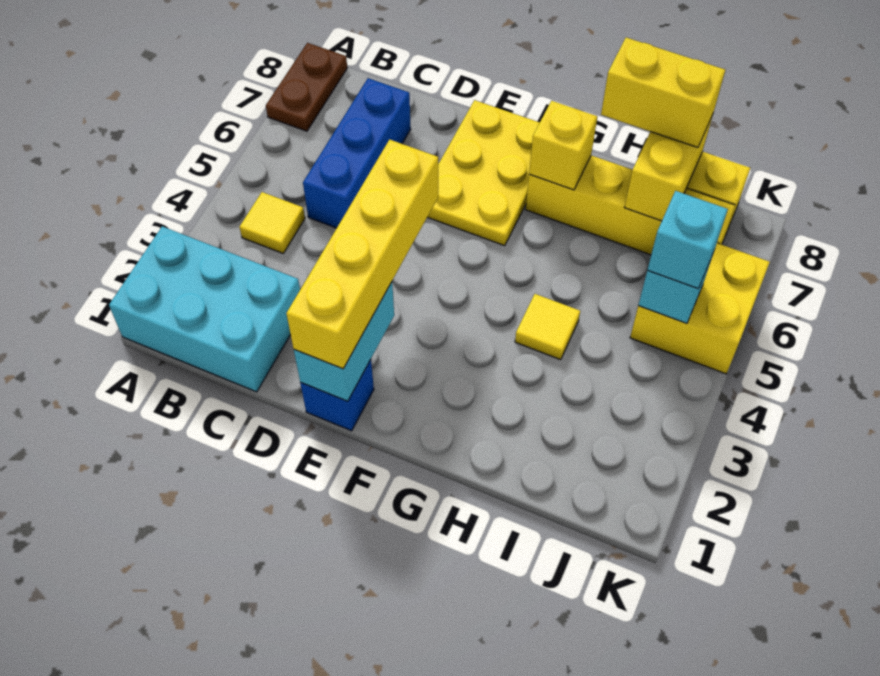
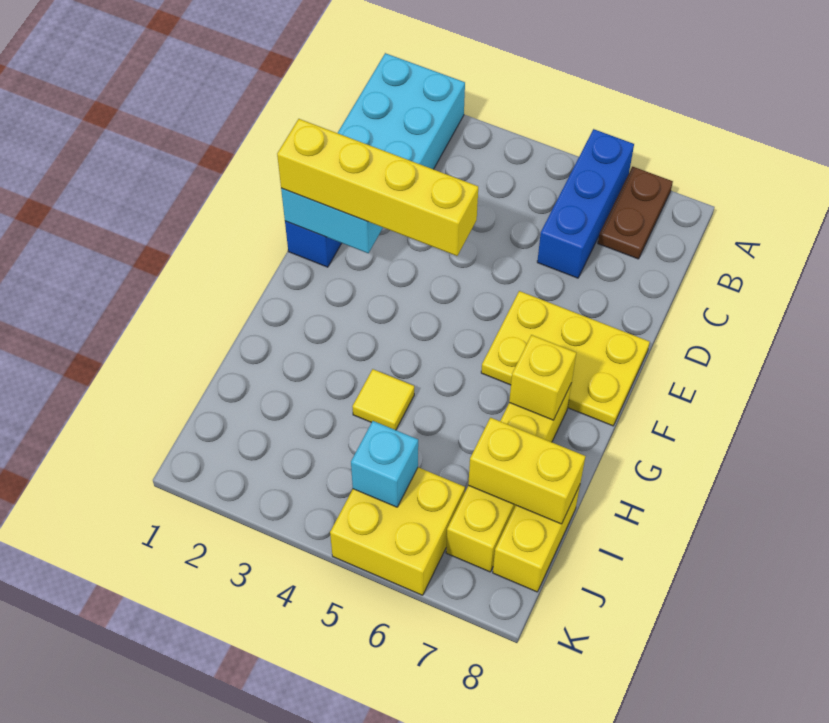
brown plate A7:A8 level 1 -> brown plate A7:B7 level 1
yellow tile B4 level 1 -> none
blue brick C5:C7 level 1 -> blue brick A6:C6 level 1
yellow brick H8:I8 level 3 -> none
cyan brick J5 level 3 -> none

